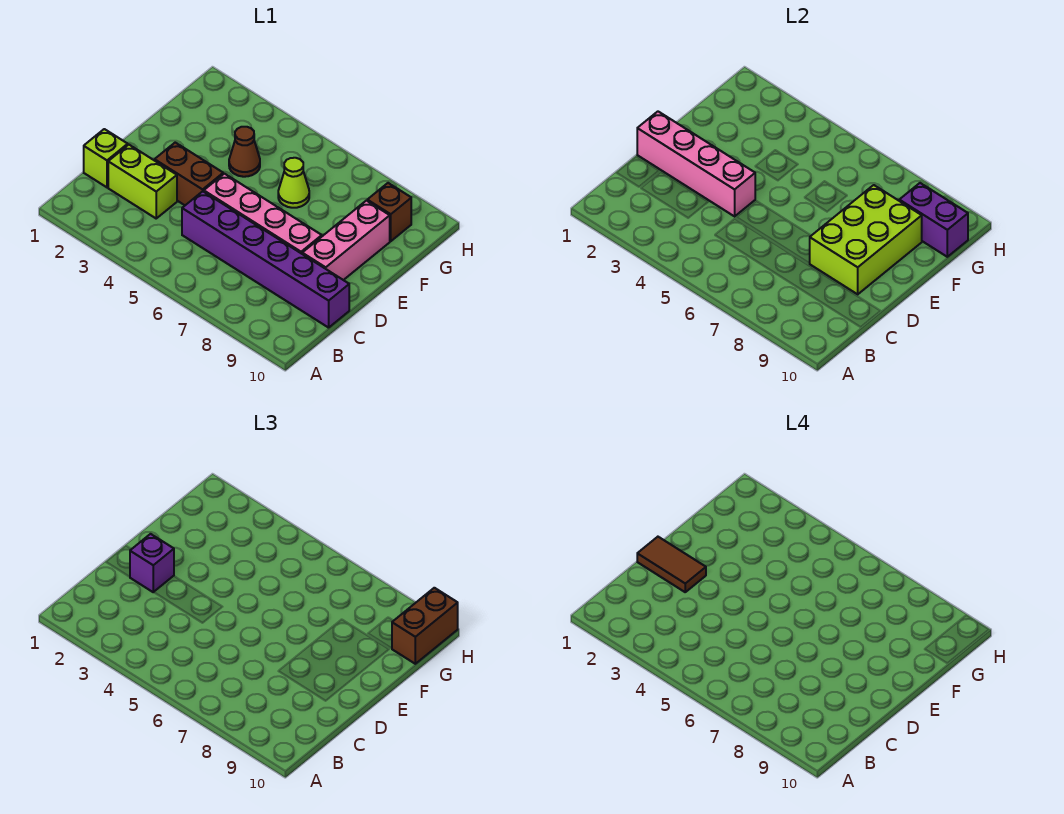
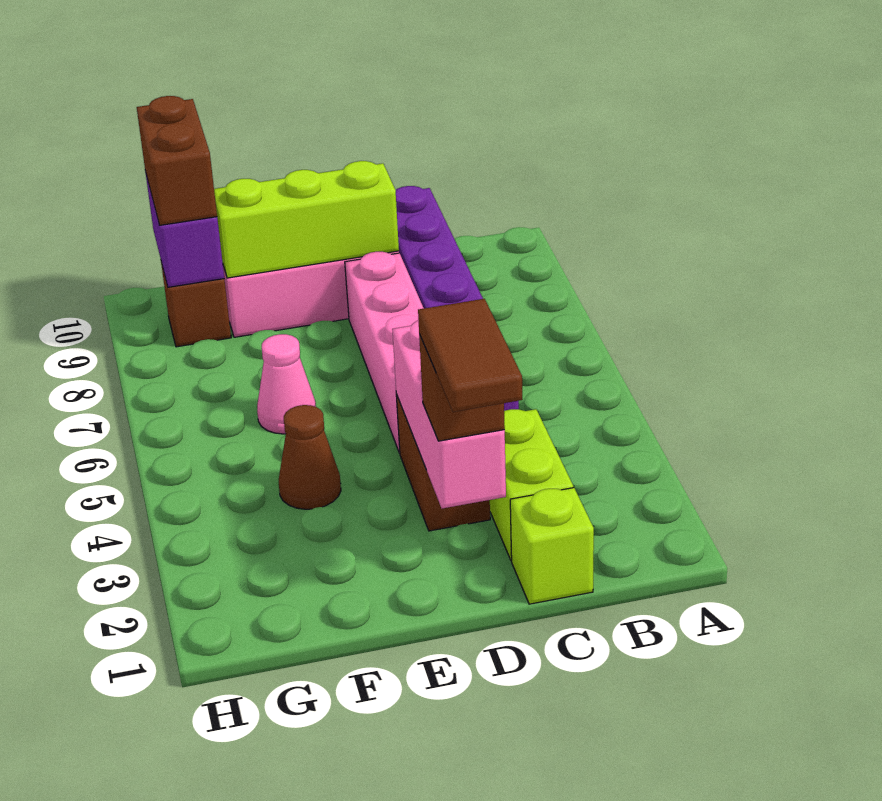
pink brick D1:D4 level 2 -> pink brick D2:D4 level 2
purple brick D2 level 3 -> brown brick D2 level 3
lime brick D8:F9 level 2 -> lime brick D9:F9 level 2
lime cone F6 level 1 -> pink cone F6 level 1
brown brick G10:H10 level 3 -> brown brick G9:G10 level 3

